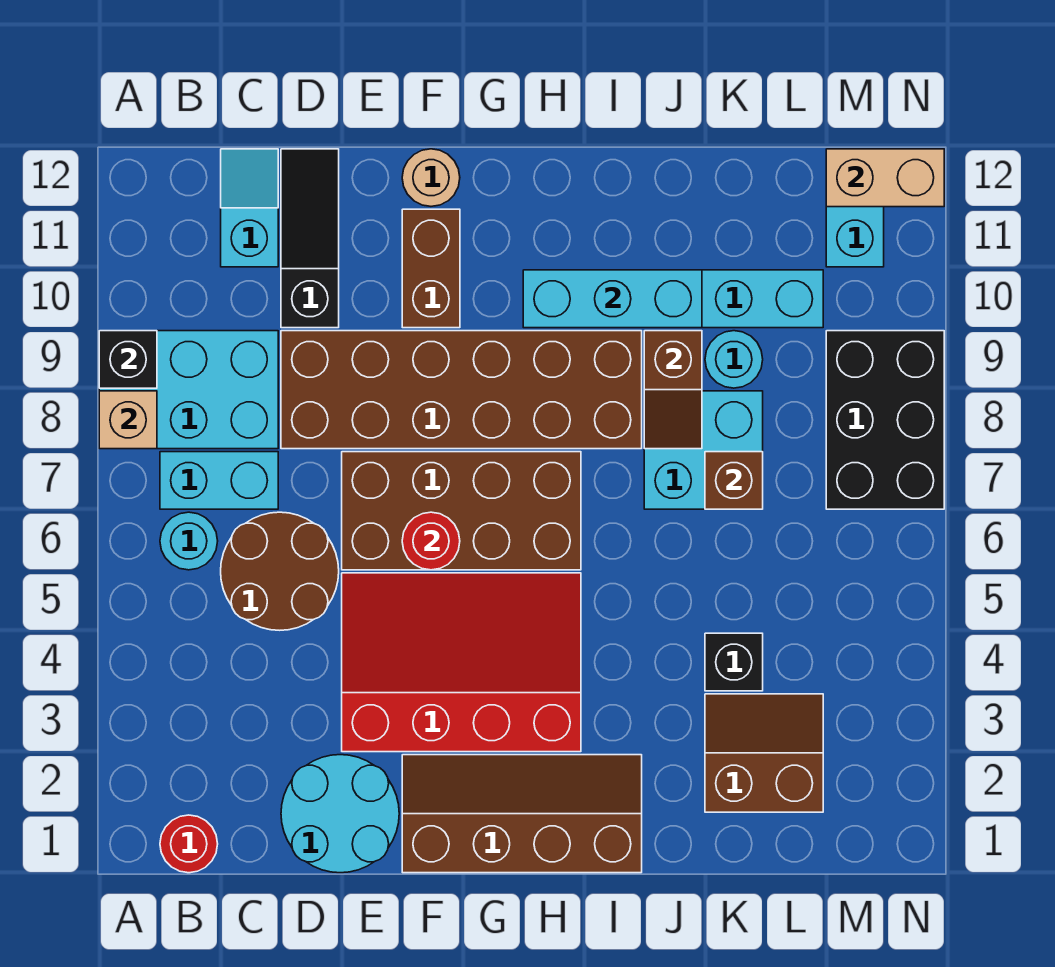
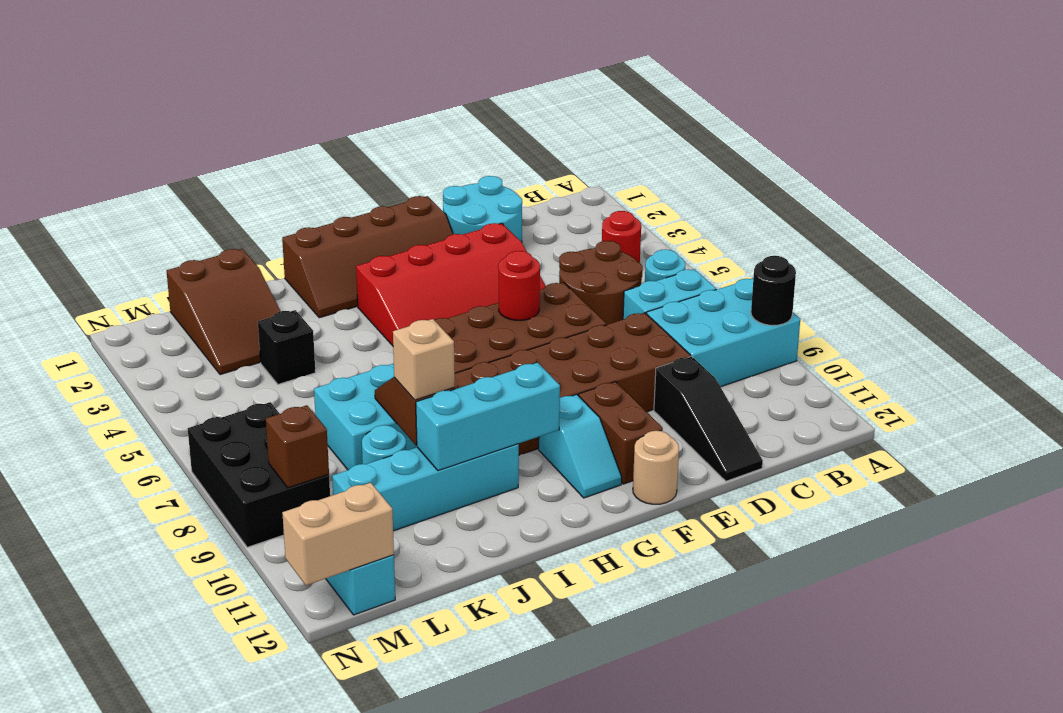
tan brick A8 level 2 -> tan brick J9 level 3
black brick A9 level 2 -> black round brick A9 level 2
red round brick B1 level 1 -> red round brick B4 level 1
cyan slope C11:C12 level 1 top 11 -> cyan slope G10:G11 level 1 top 10
brown slope K2:L3 level 1 top 2 -> brown slope K1:L3 level 1 top 1
brown brick K7 level 2 -> brown brick M9 level 2

